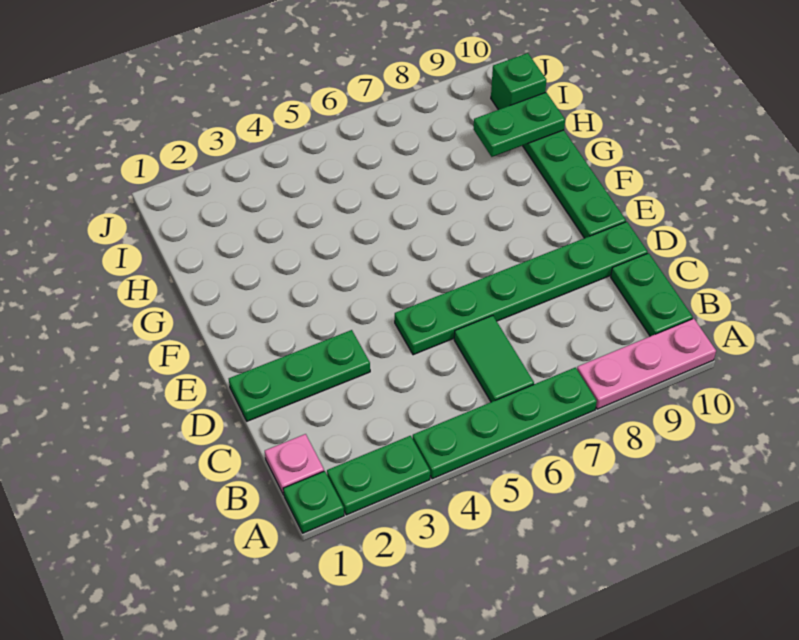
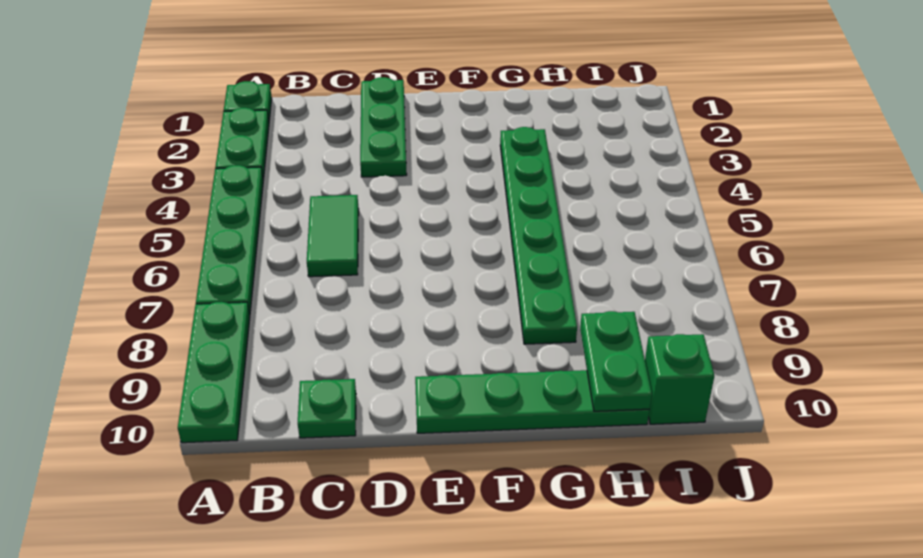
pink plate A8:A10 level 1 -> green plate A8:A10 level 1
pink plate B1 level 1 -> none
green tile B6:C6 level 1 -> green tile C5:C6 level 1
green plate B10:C10 level 1 -> green plate C10 level 1
green plate D5:D10 level 1 -> green plate G3:G8 level 1

